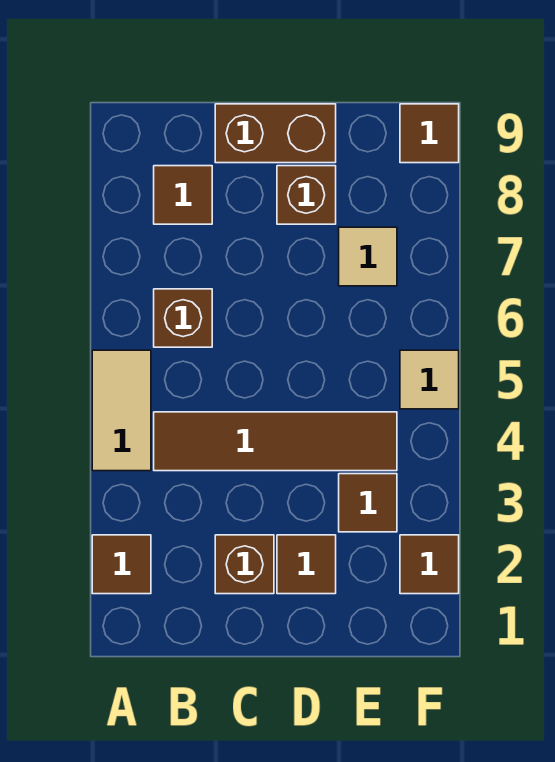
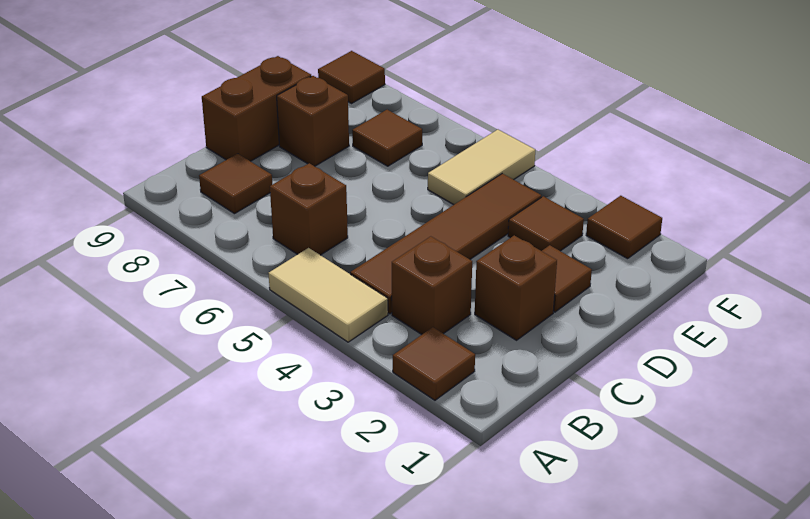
none -> brown brick B3 level 1
tan tile E7 level 1 -> brown tile E7 level 1
tan tile F5 level 1 -> tan tile E5:F5 level 1

